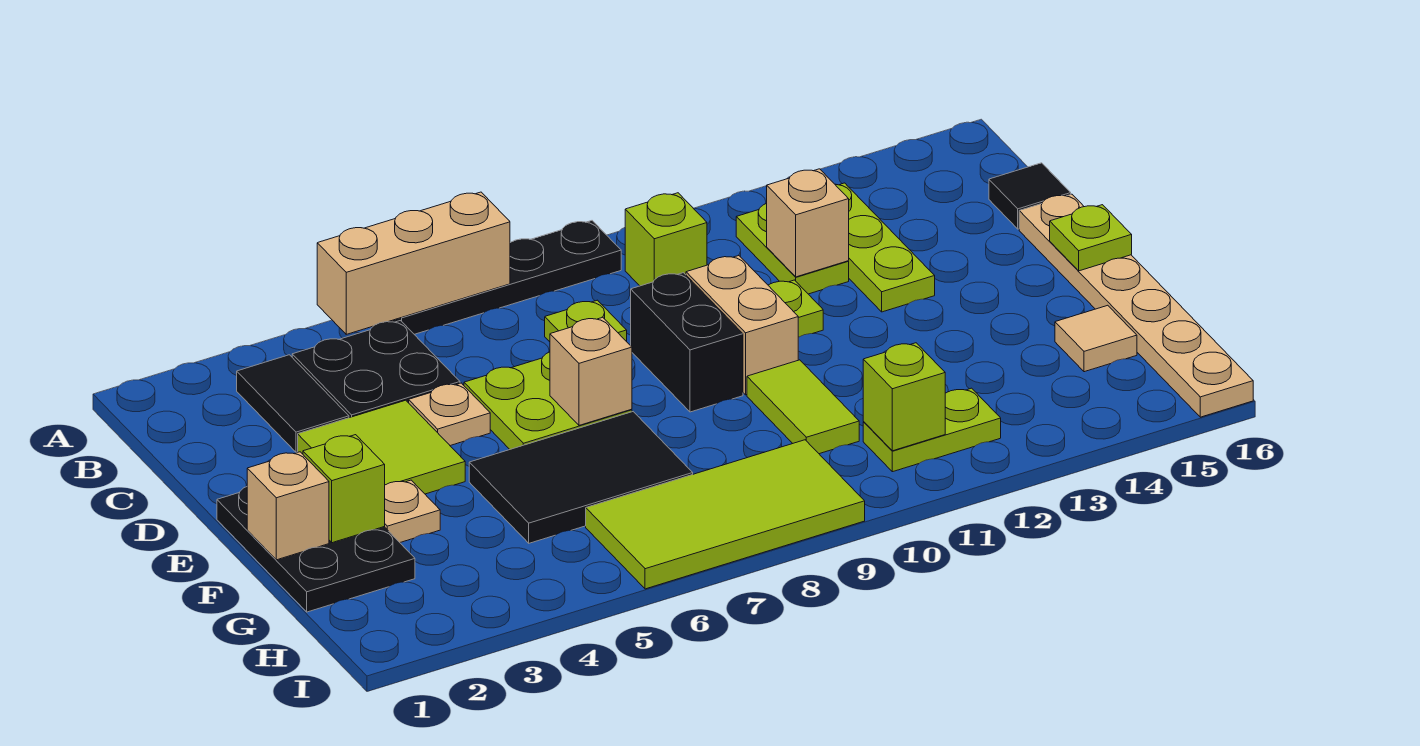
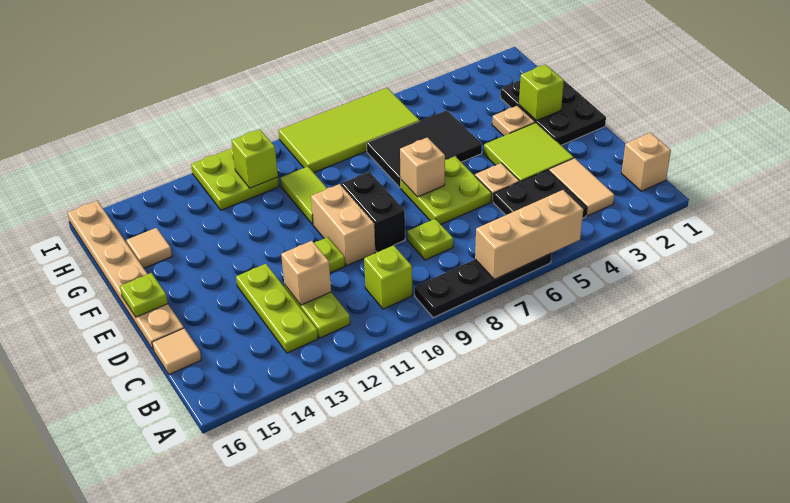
black tile B3:C3 level 1 -> tan tile B3:C3 level 1
black tile C16 level 1 -> tan tile C16 level 1
tan brick F1 level 2 -> tan brick B1 level 1
lime plate H11:H12 level 1 -> lime plate H11:I12 level 1

